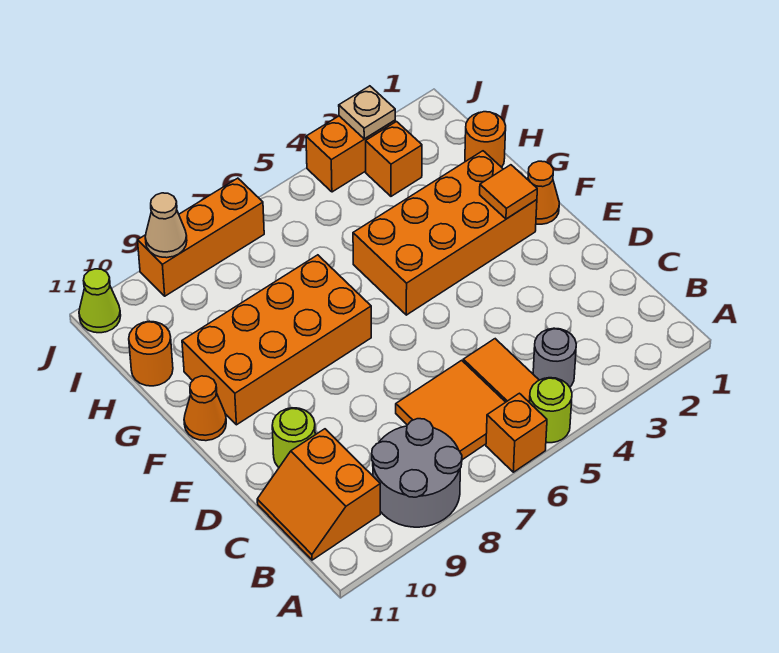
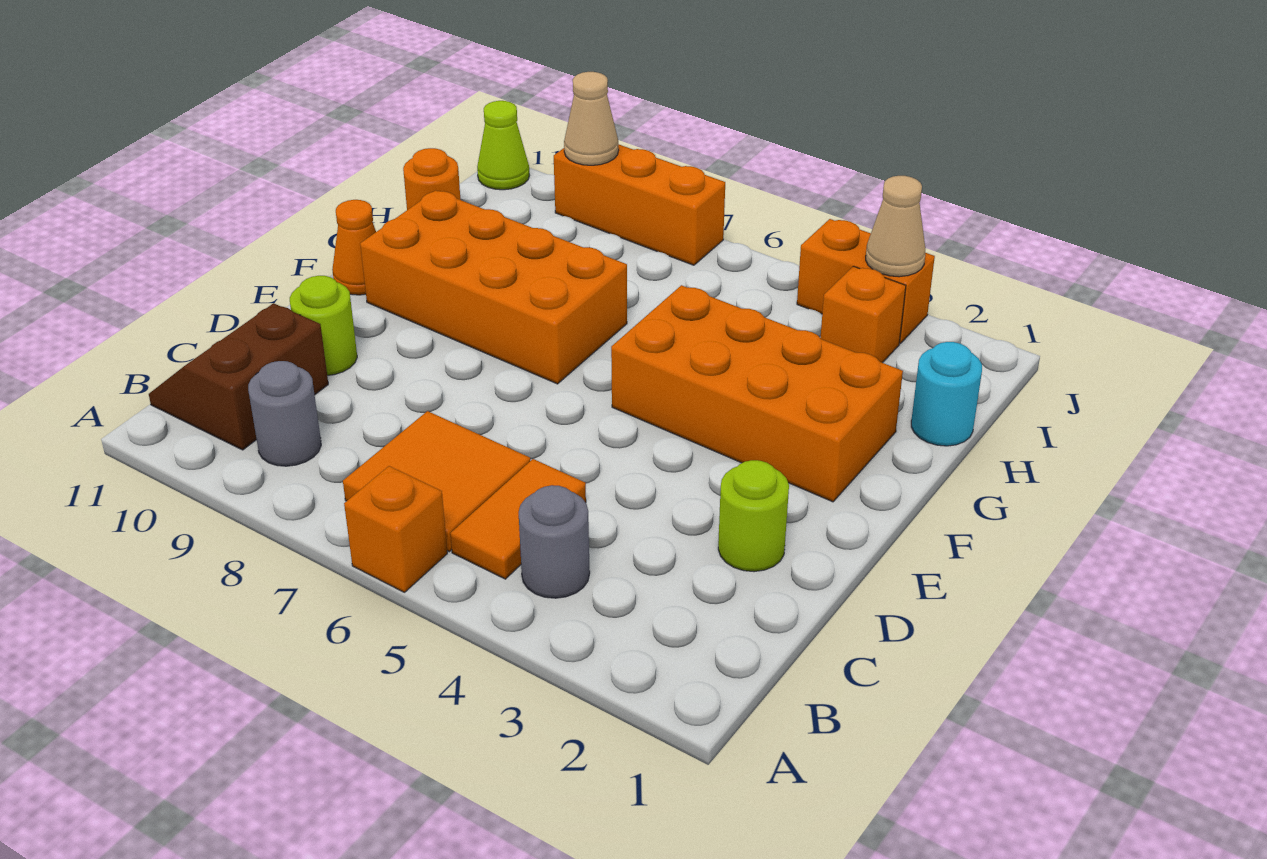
lime round brick A5 level 1 -> lime round brick D2 level 1
grey round brick A8:B9 level 1 -> grey round brick B9 level 1
orange slope B10:C11 level 1 top 10 -> brown slope B10:C11 level 1 top 10
orange cone F1 level 1 -> none
orange tile F2 level 2 -> none
orange round brick H1 level 1 -> cyan round brick H1 level 1
tan plate J3 level 2 -> tan cone J3 level 2

